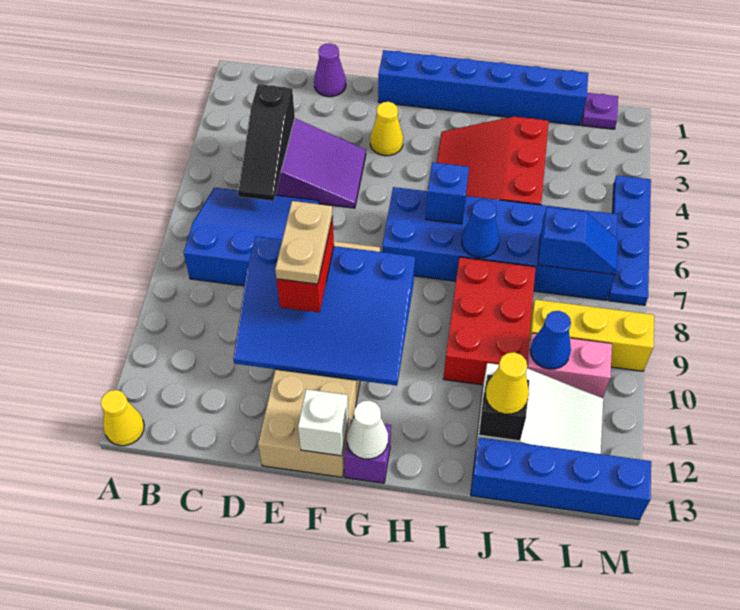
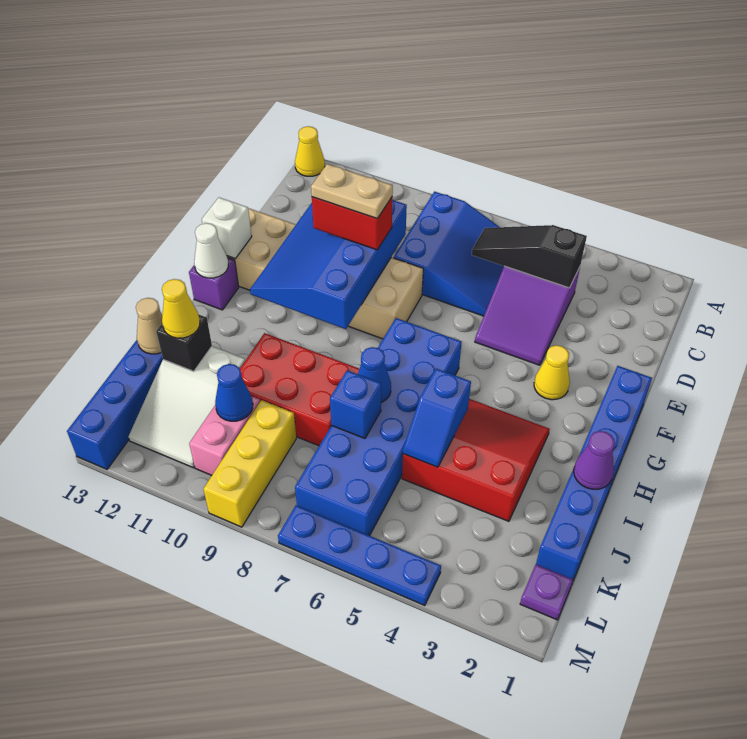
purple cone D1 level 1 -> purple cone I1 level 2
blue brick H6 level 2 -> blue brick J7 level 2
none -> tan cone J13 level 2
blue slope K7:L7 level 2 top K -> blue slope I5:J5 level 2 top I

